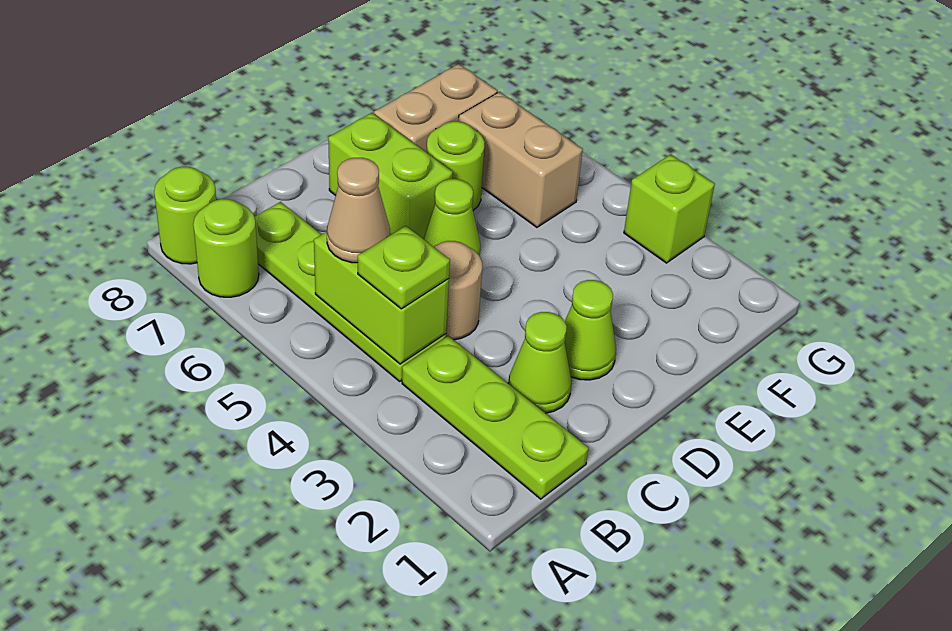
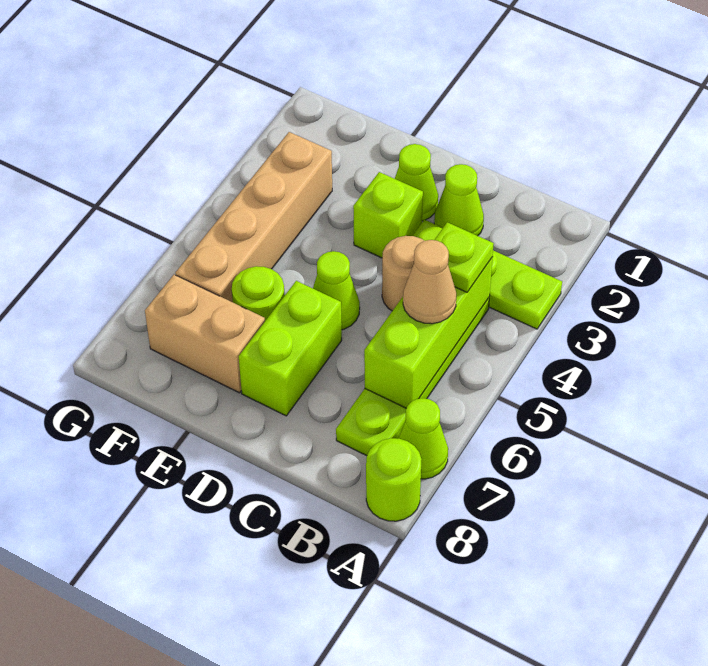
lime round brick A7 level 1 -> lime cone A7 level 1
lime plate B1:B3 level 1 -> lime plate A3:C3 level 1
lime brick B4:B5 level 2 -> lime brick B4:B6 level 2
tan brick F5:F6 level 1 -> tan brick F3:F6 level 1
lime brick G3 level 1 -> lime brick D3 level 1

